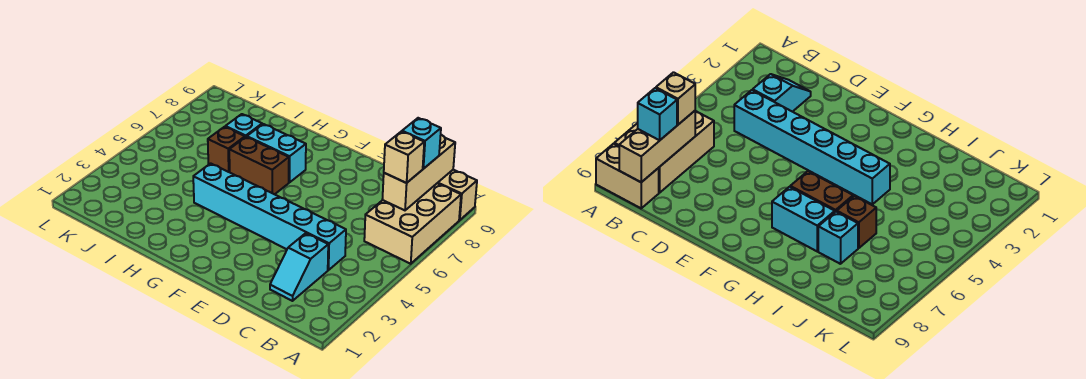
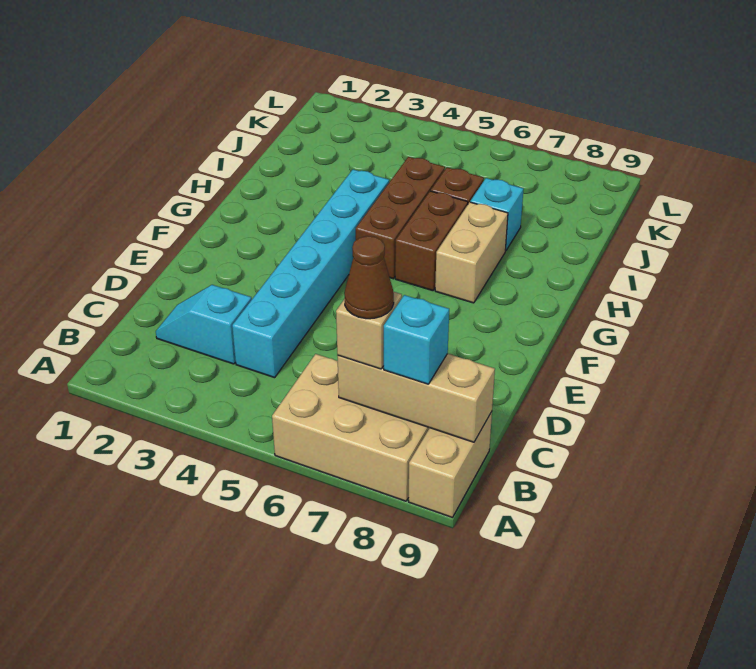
none -> brown cone B7 level 4
none -> brown brick G5:I5 level 1
cyan brick G7:H7 level 1 -> tan brick G7:H7 level 1

